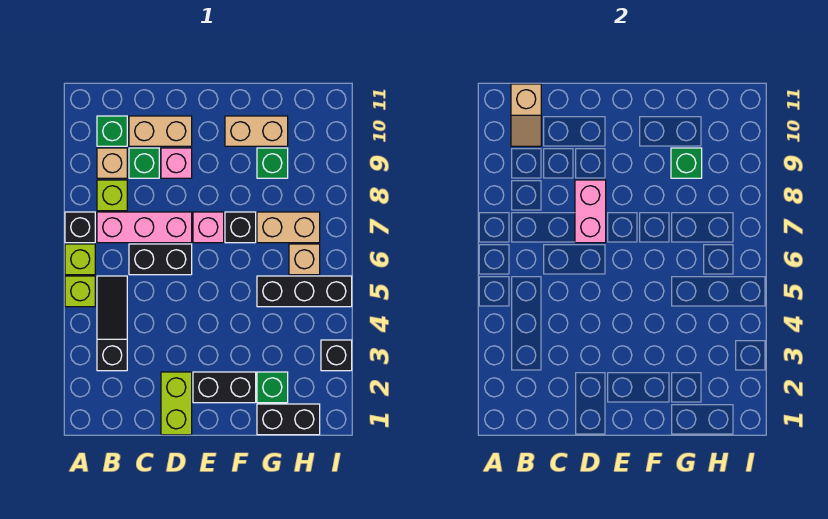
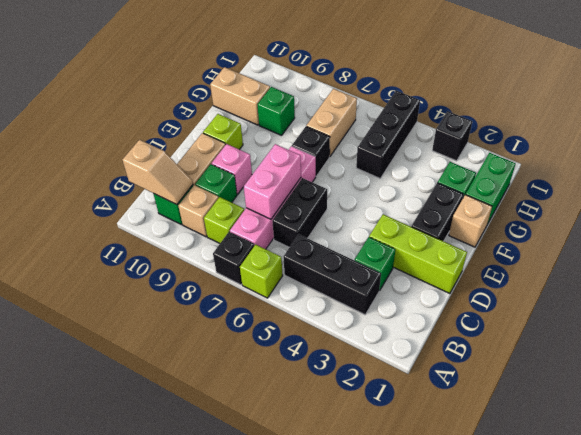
lime brick A5 level 1 -> lime brick E10 level 1
black slope B3:B5 level 1 top 3 -> black brick B3:B5 level 1
lime brick D1:D2 level 1 -> lime brick D1:D3 level 1
pink brick D7:D8 level 2 -> pink brick C7:D7 level 2
tan brick F10:G10 level 1 -> tan brick G10:G11 level 1
black brick G1:H1 level 1 -> green brick G1:H1 level 1
green brick G9 level 2 -> green brick C3 level 1
tan brick H6 level 1 -> tan brick F1 level 1

